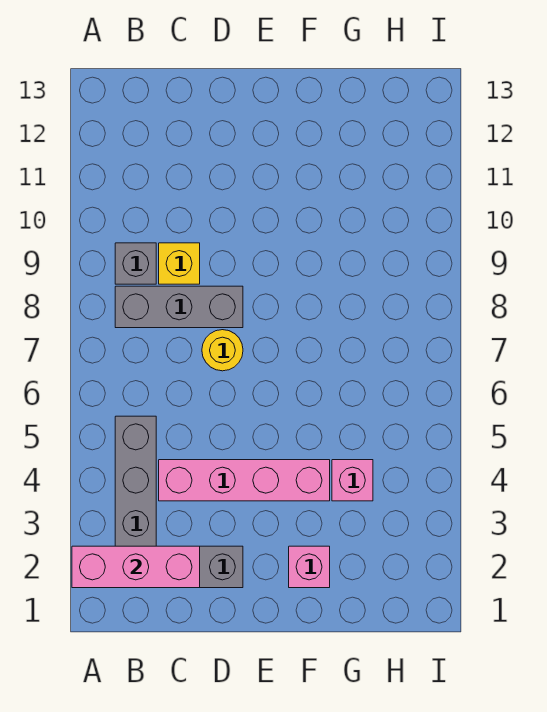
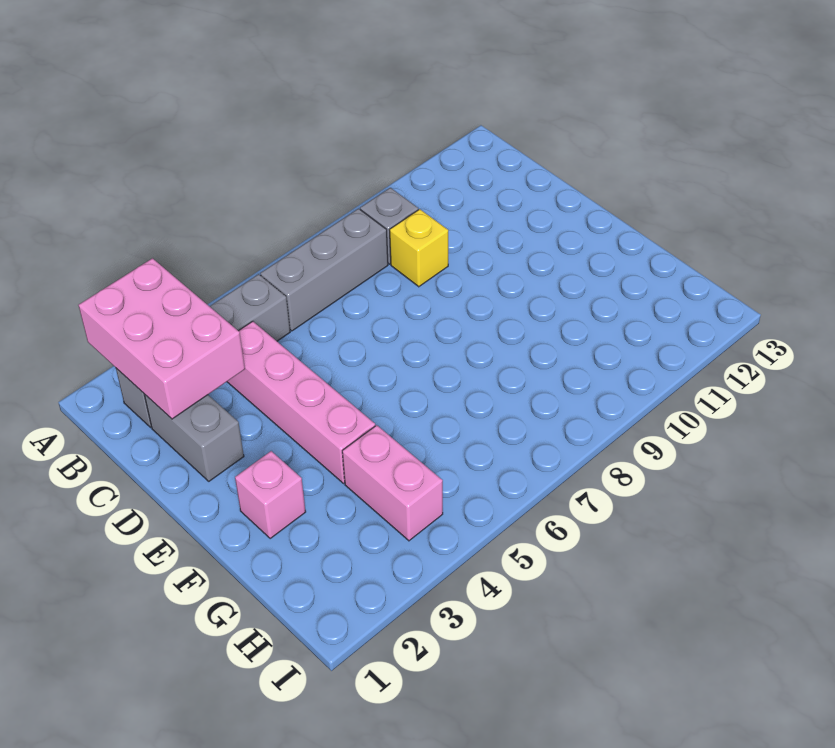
pink brick A2:C2 level 2 -> pink brick A2:C3 level 2
grey brick B8:D8 level 1 -> grey brick B6:B8 level 1
yellow round brick D7 level 1 -> none
pink brick G4 level 1 -> pink brick G4:H4 level 1

